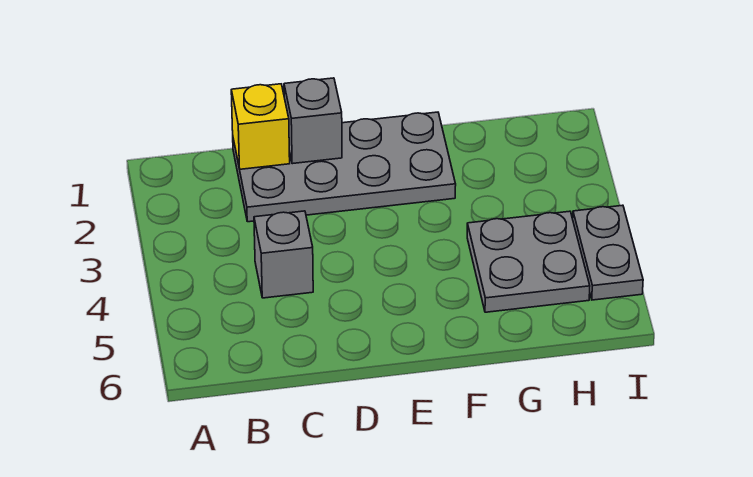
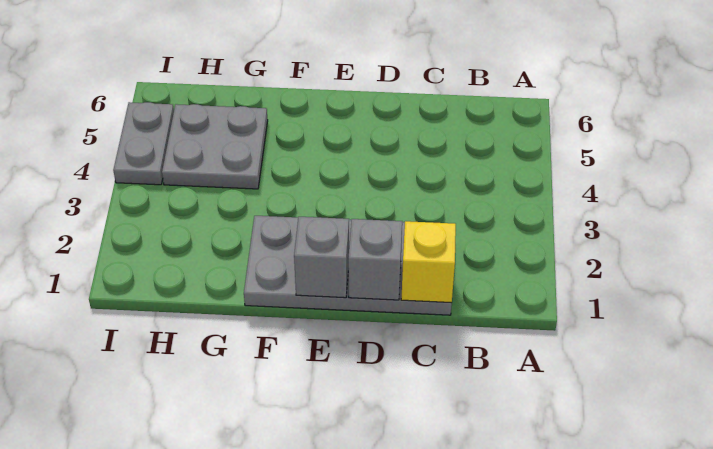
grey brick C4 level 1 -> grey brick E1 level 2

